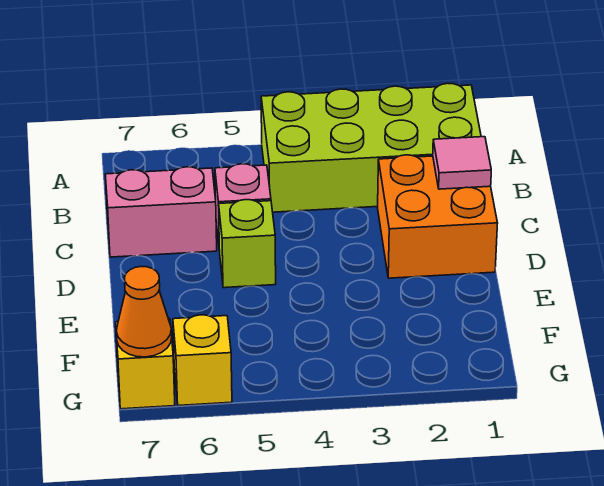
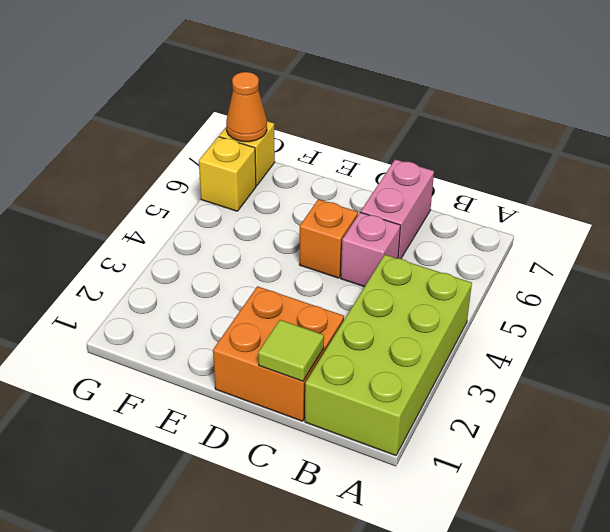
pink tile C1 level 2 -> lime tile C1 level 2
lime brick D5 level 1 -> orange brick D5 level 1

